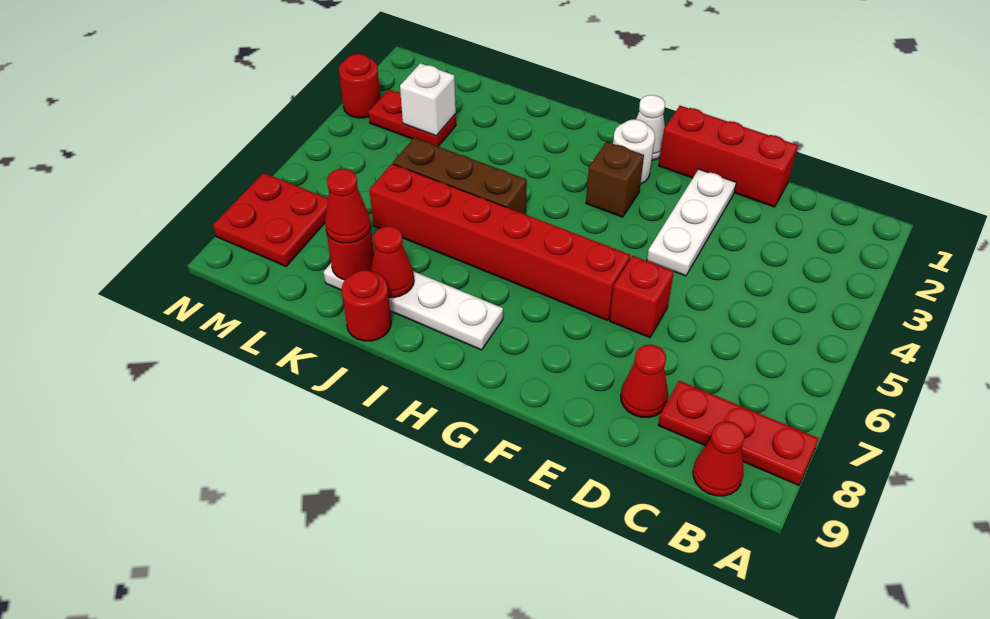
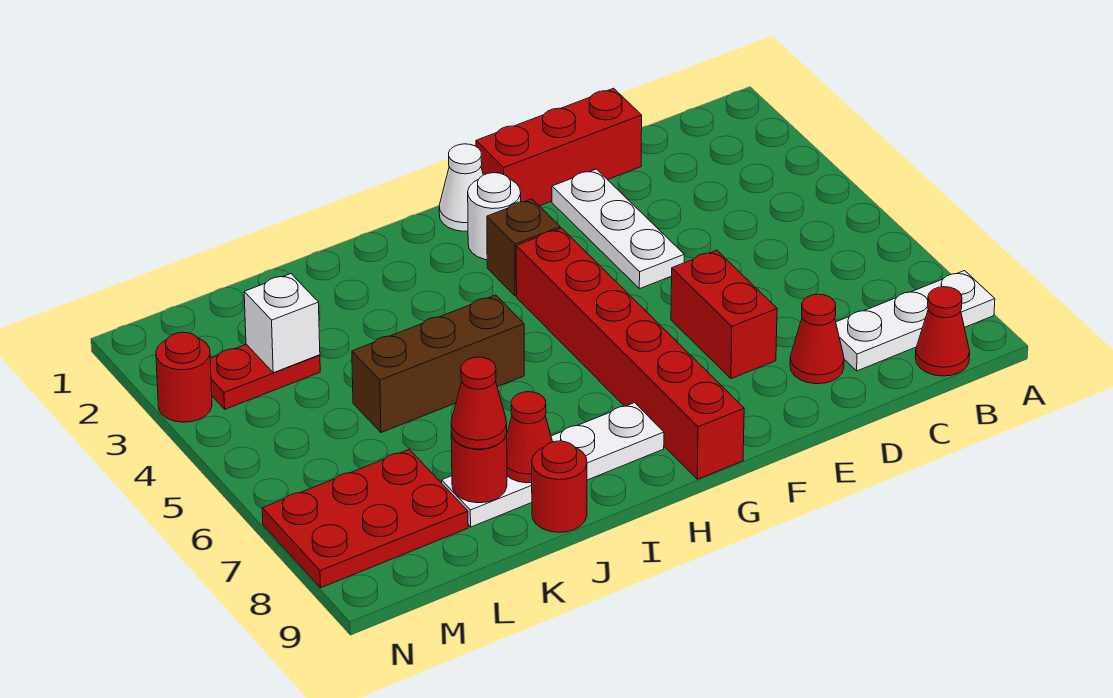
red plate A8:C8 level 1 -> white plate A8:C8 level 1
red brick E6 level 1 -> red brick E6:E7 level 1
red brick F6:K6 level 1 -> red brick G4:G9 level 1
red plate M7:N8 level 1 -> red plate L7:N8 level 1

